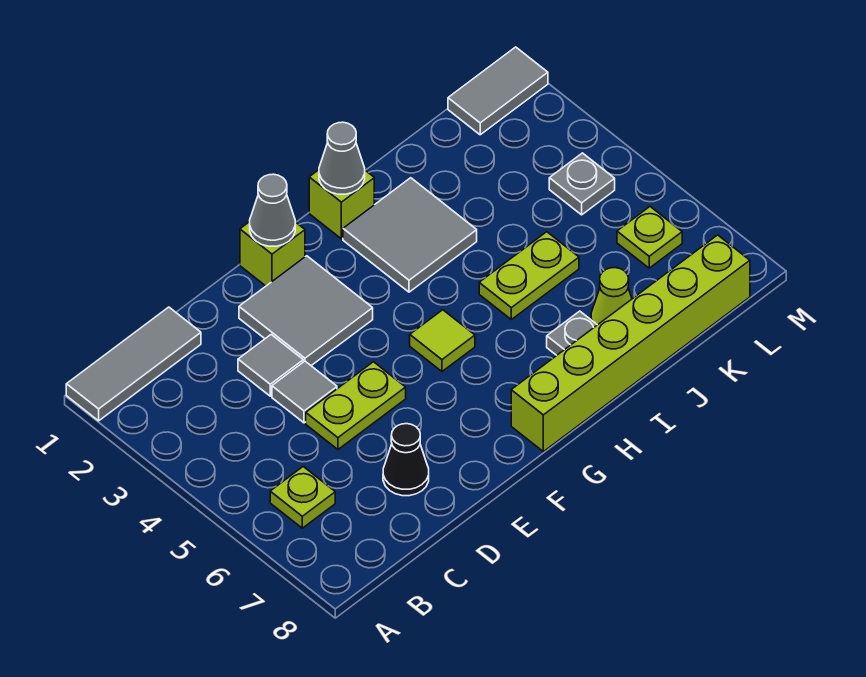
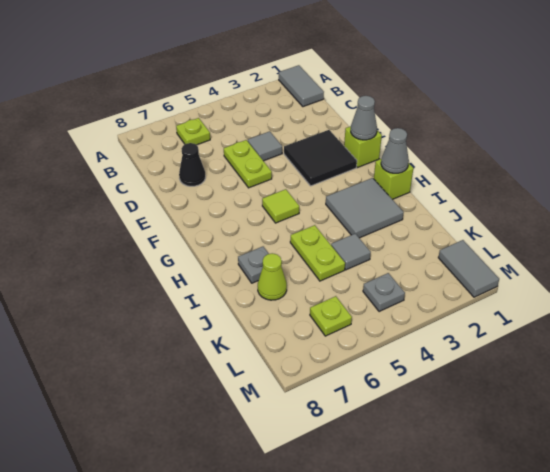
grey tile A1:C1 level 1 -> grey tile A1:B1 level 1
grey tile D3 level 1 -> grey tile J4 level 1
grey tile E2:F3 level 1 -> black tile E2:F3 level 1
lime brick G8:L8 level 1 -> none

